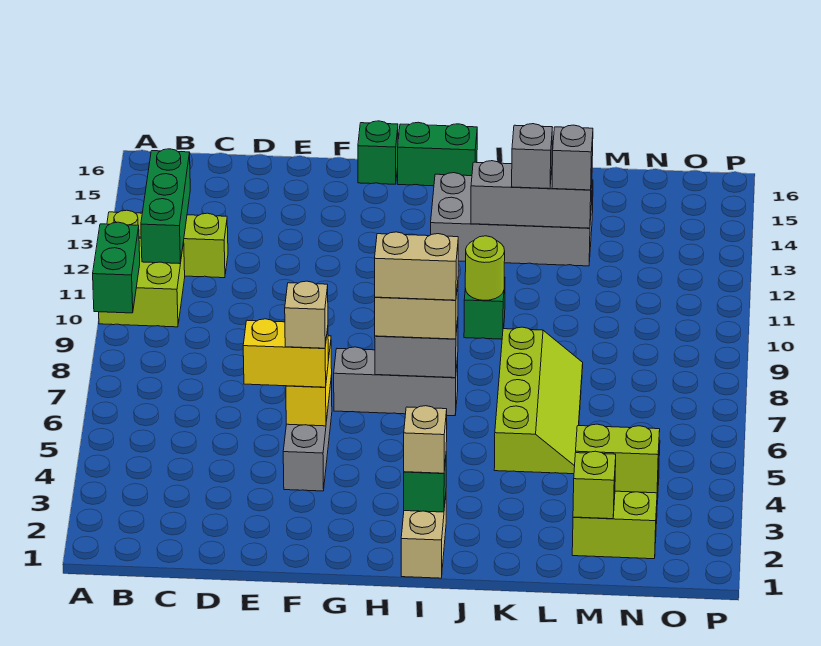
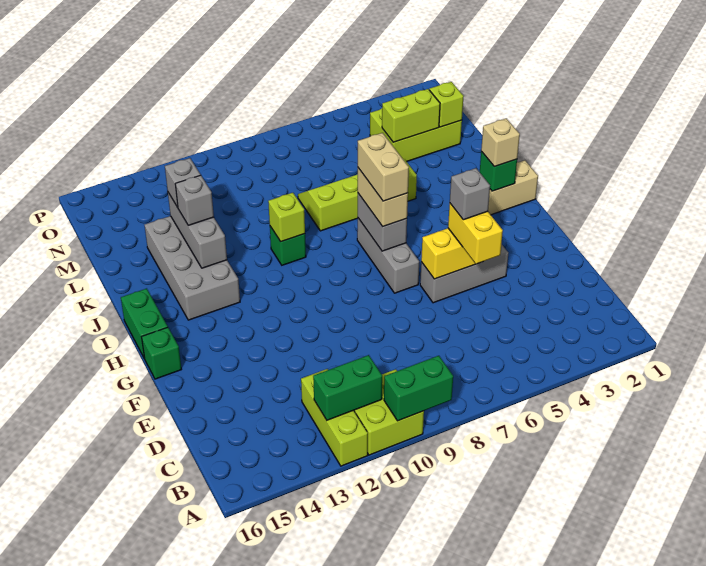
green brick B11:B13 level 2 -> green brick B11:B12 level 2
tan brick F5 level 4 -> grey brick F5 level 4
lime round brick J10 level 2 -> lime brick J10 level 2
lime brick M3:N3 level 2 -> lime brick M3:M4 level 2

